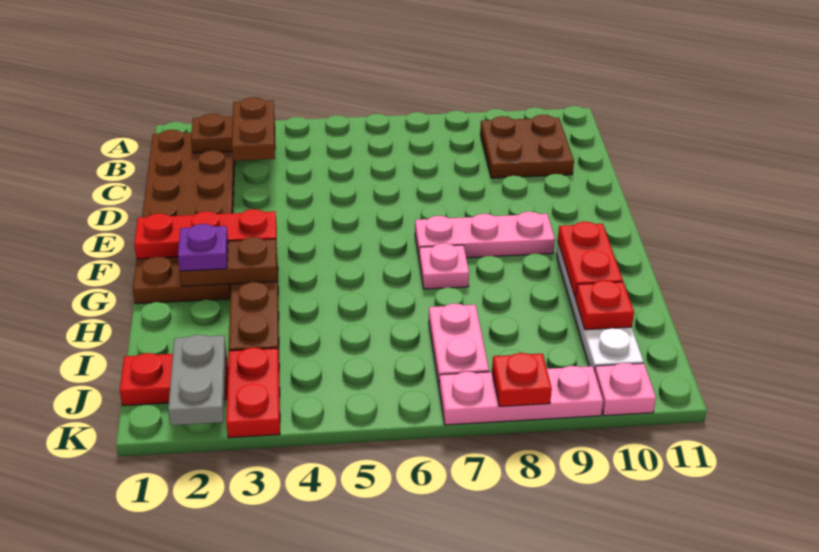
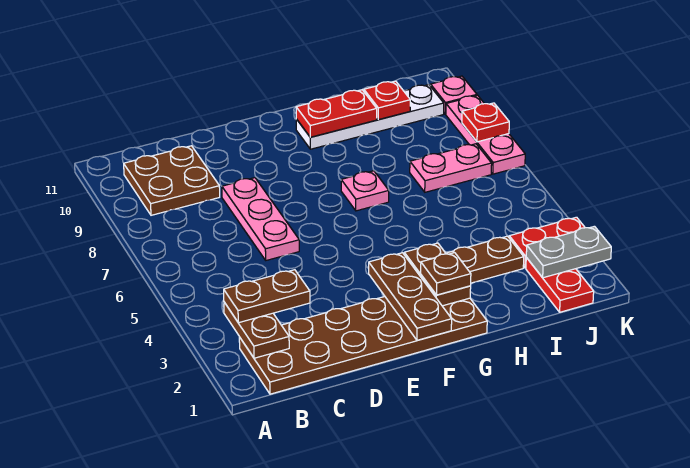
red plate F1:F3 level 2 -> brown plate F1:F3 level 2
pink plate F7:F9 level 1 -> pink plate D6:D8 level 1
purple plate G2 level 3 -> brown plate G2 level 3

